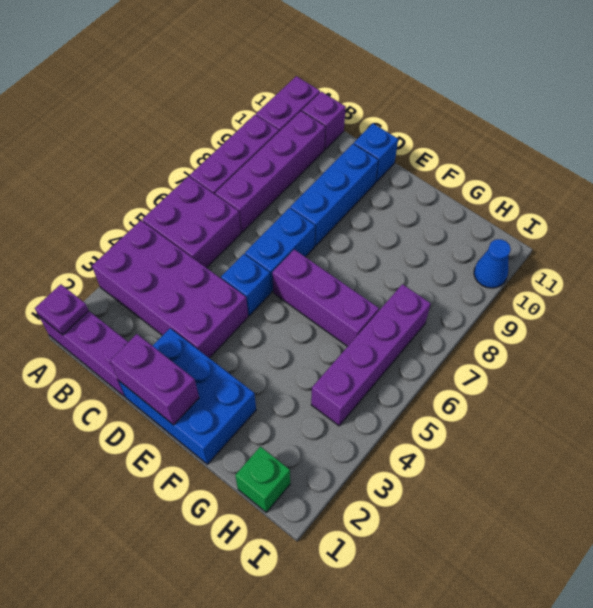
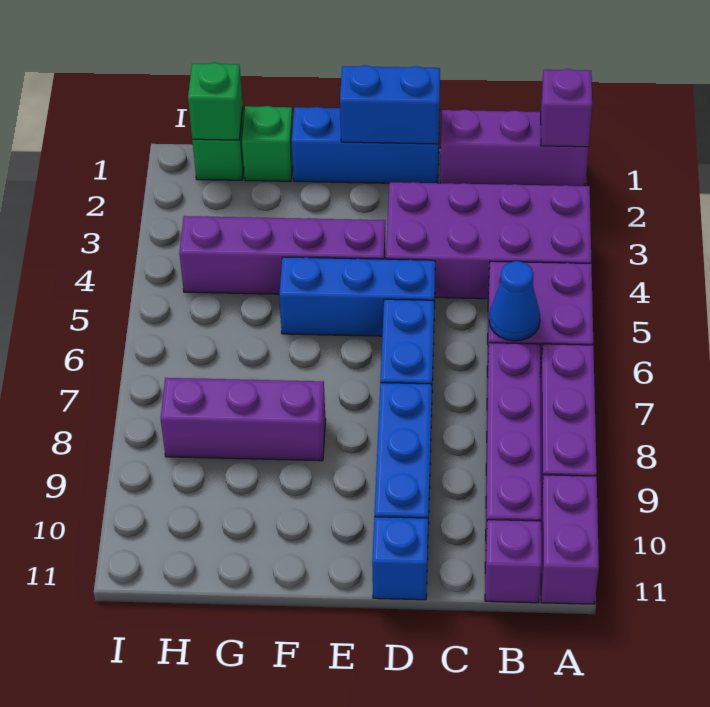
purple plate A1 level 2 -> purple brick A1 level 2
blue brick D1:F2 level 1 -> blue brick D1:F1 level 1
purple brick D1:E1 level 2 -> blue brick D1:E1 level 2
blue brick D5 level 1 -> blue brick D5:F5 level 1
purple brick E6:G6 level 1 -> purple brick F8:H8 level 1
none -> green brick G1 level 1
none -> green brick H1 level 2
purple brick H4:H7 level 1 -> purple brick E4:H4 level 1
blue cone I10 level 1 -> blue cone B6 level 2

